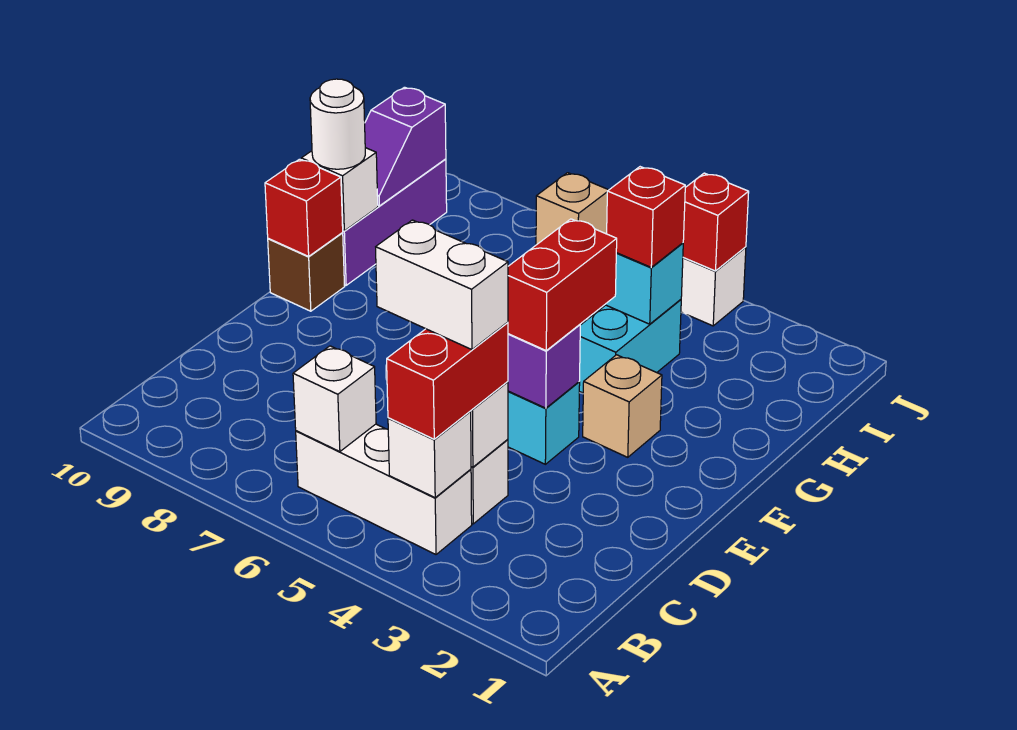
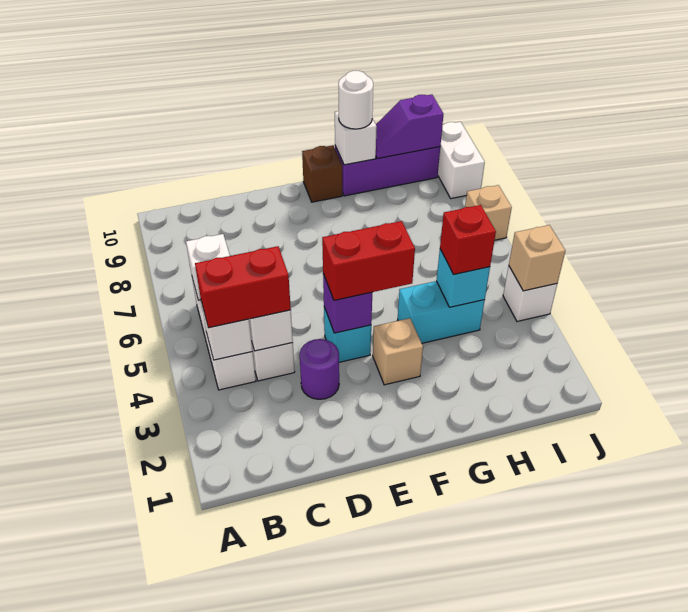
white brick C4:C5 level 4 -> white brick J9:J10 level 1
none -> purple round brick D3 level 1
red brick F10 level 2 -> none
red brick J4 level 2 -> tan brick J4 level 2

